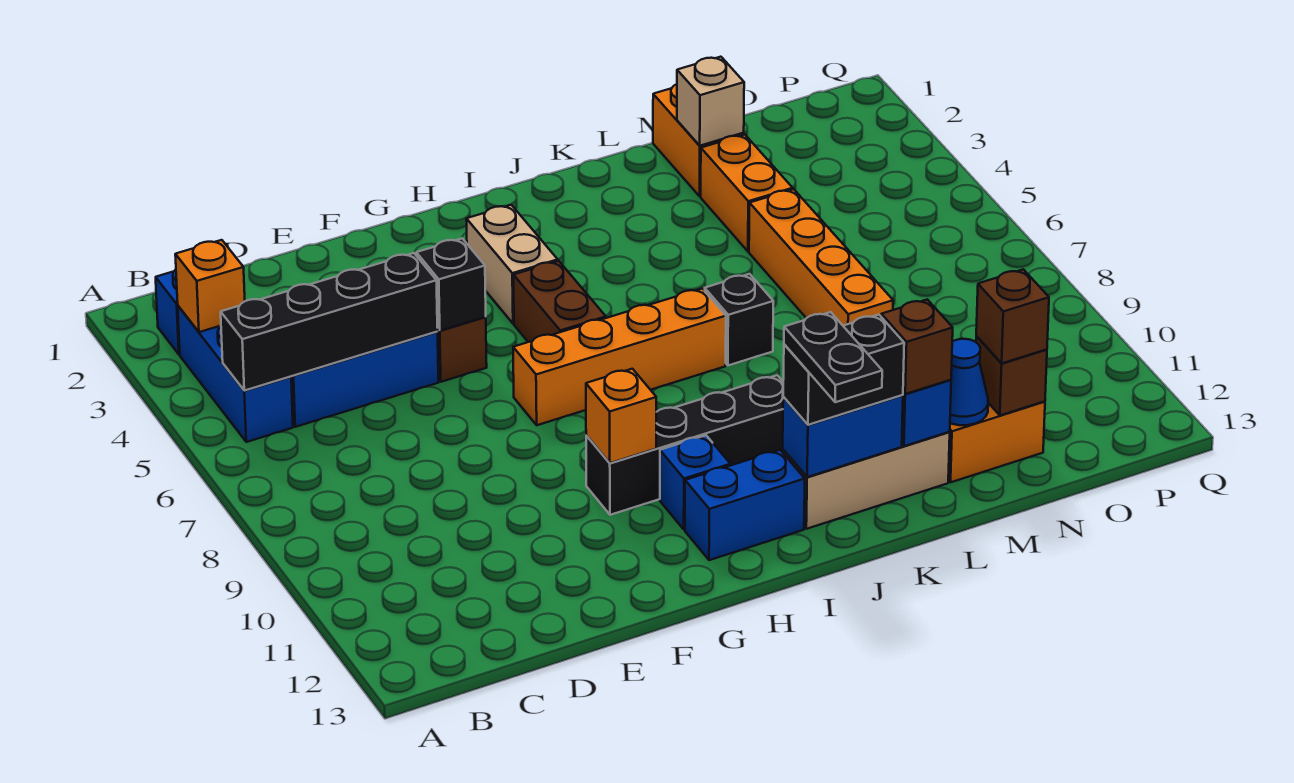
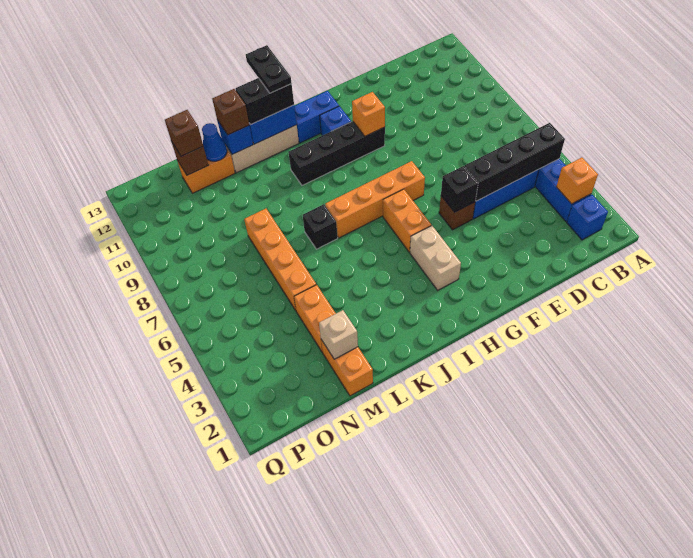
brown brick H5:H6 level 1 -> orange brick H5:H6 level 1

